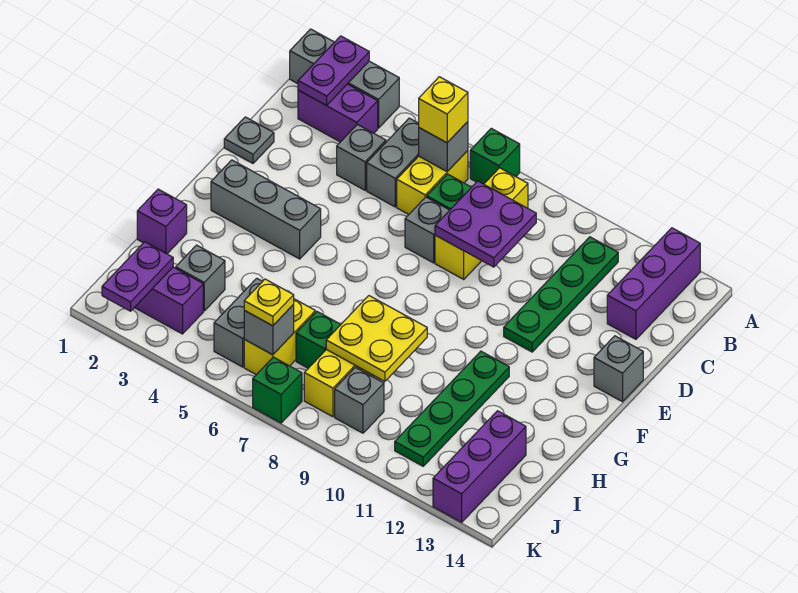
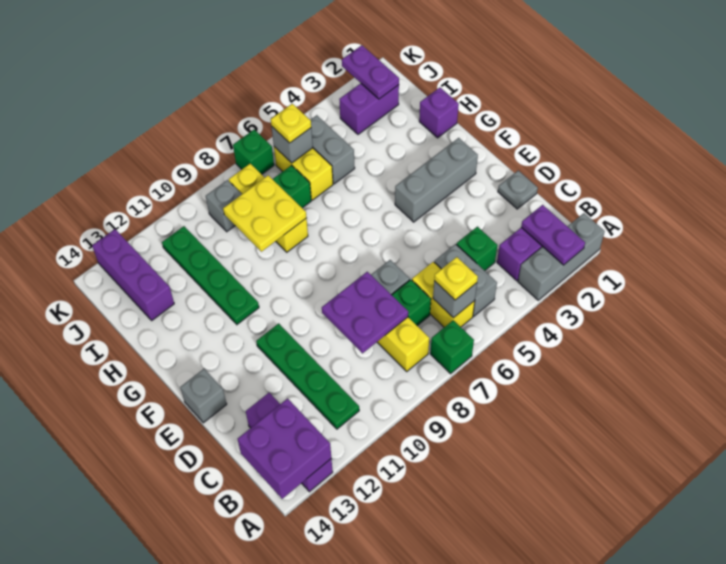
none -> purple brick A13:B14 level 2
yellow brick B6 level 3 -> yellow plate B6 level 3
grey brick C4 level 1 -> green brick C4 level 1
grey brick I3 level 1 -> none

